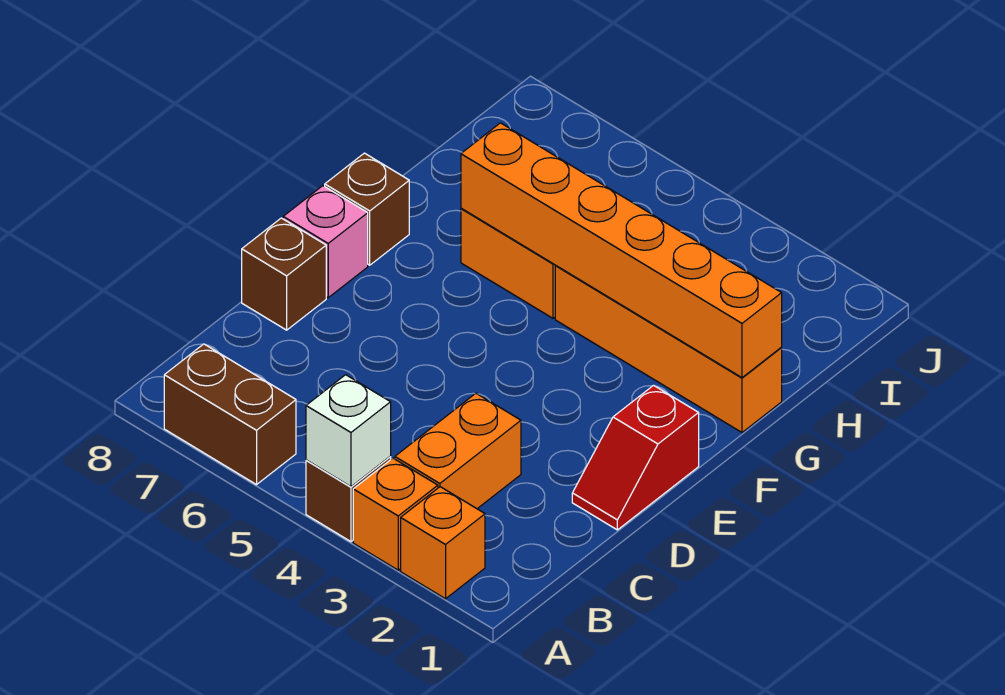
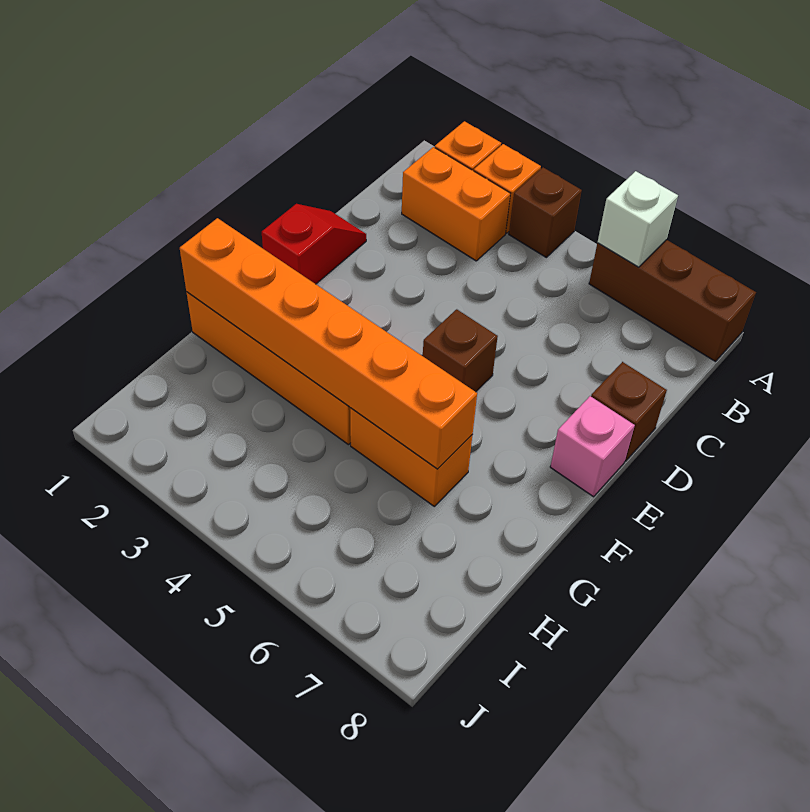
white brick A4 level 2 -> white brick A6 level 2
brown brick A6:A7 level 1 -> brown brick A6:A8 level 1
orange brick B3:C3 level 1 -> orange brick B2:B3 level 1
brown brick F8 level 1 -> brown brick E5 level 1

